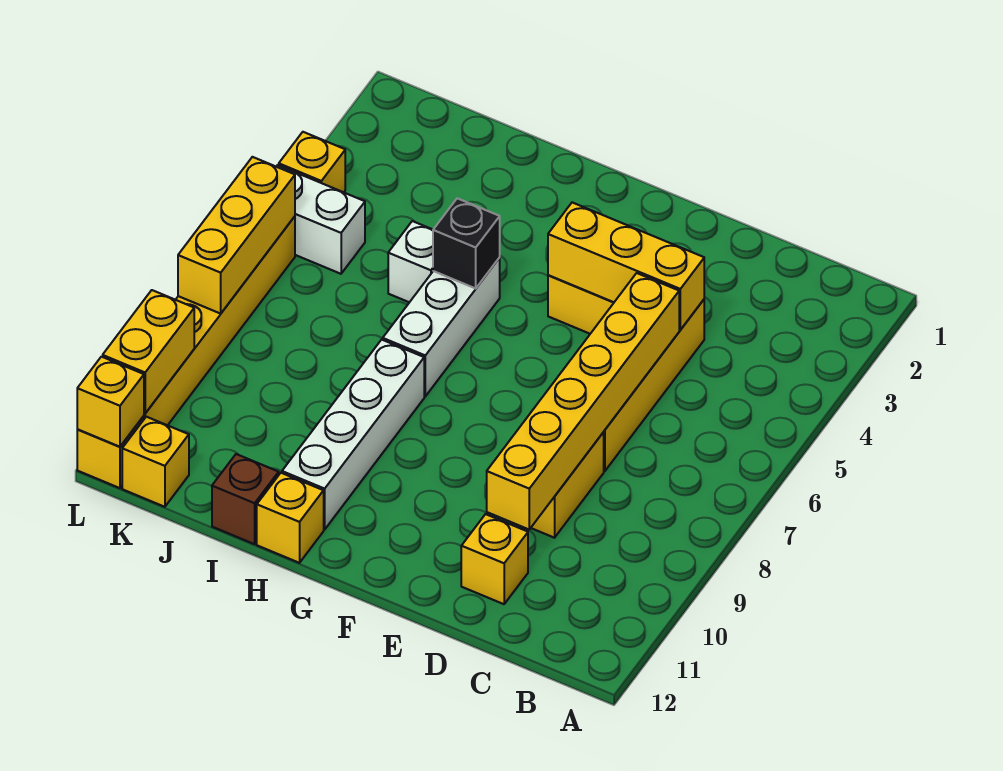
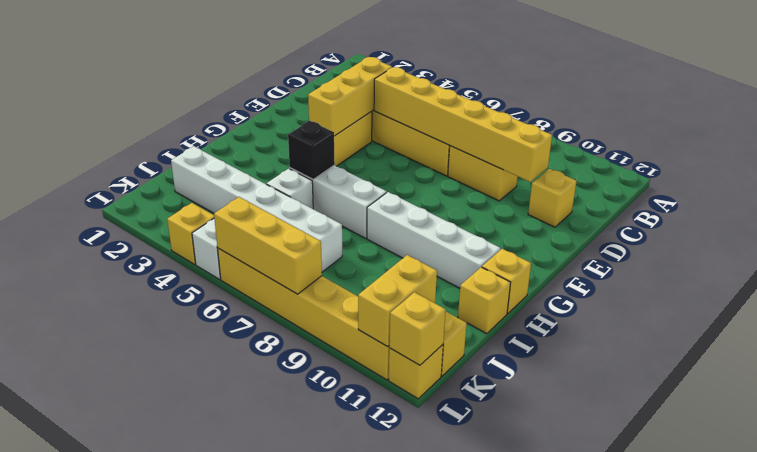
brown brick I12 level 1 -> yellow brick I12 level 1
none -> white brick J2:J7 level 1
yellow brick L10:L11 level 2 -> yellow brick K11:L11 level 2

